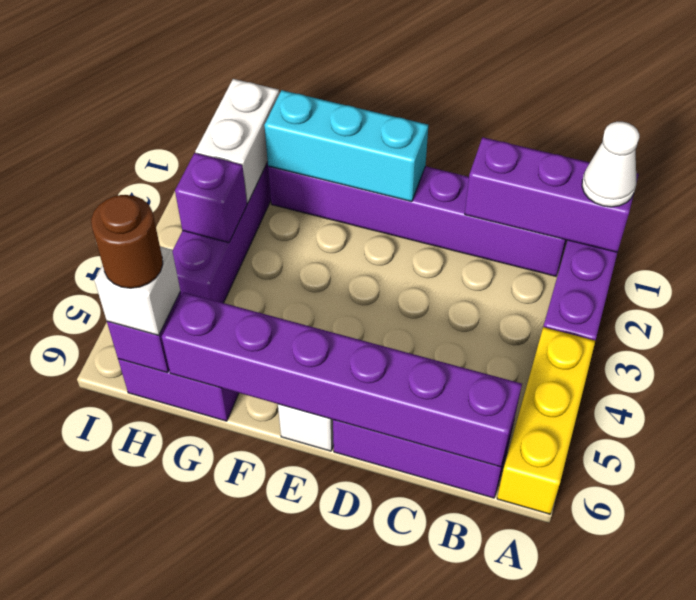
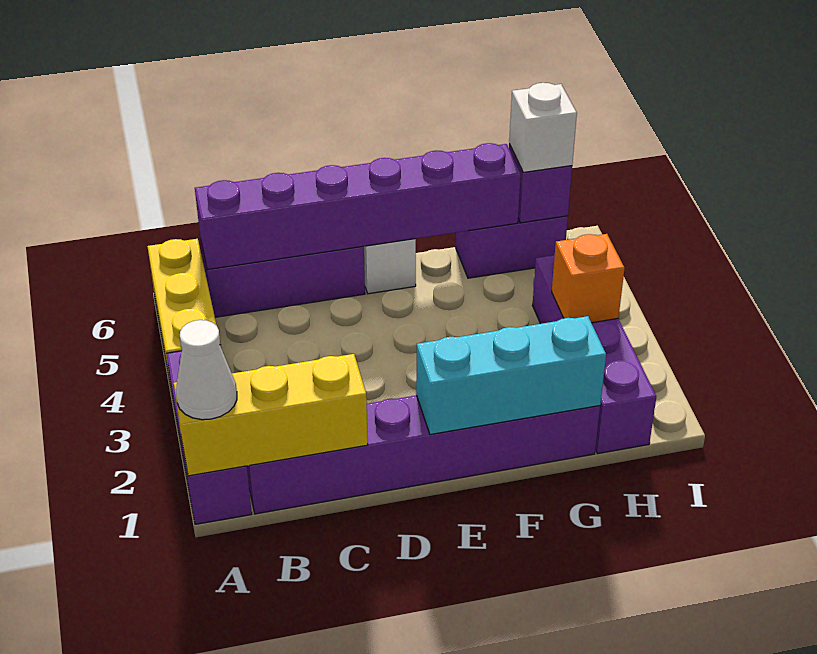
purple brick A1:C1 level 2 -> yellow brick A1:C1 level 2
white brick H1:H2 level 2 -> none
purple brick H3 level 2 -> orange brick H3 level 2
brown round brick H6 level 4 -> none

